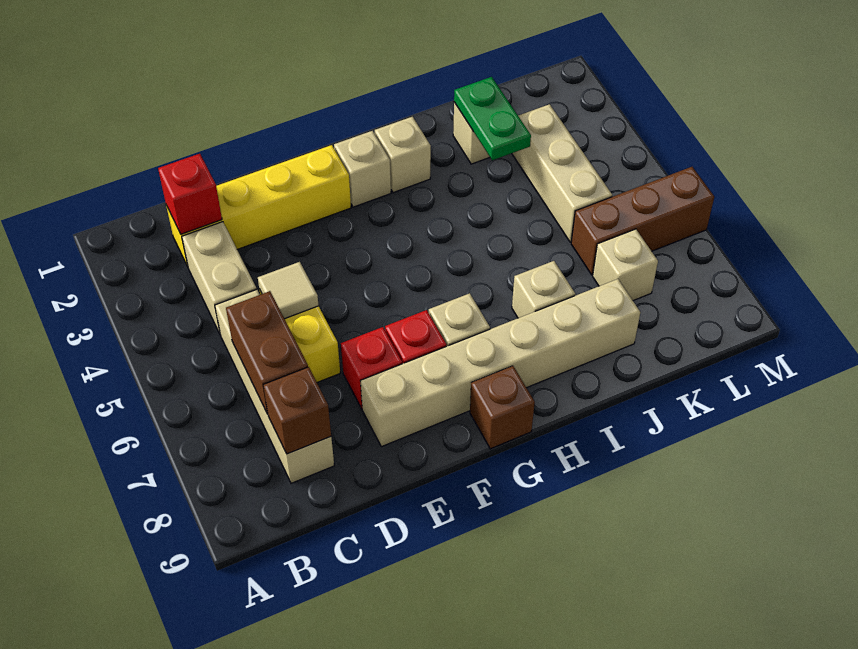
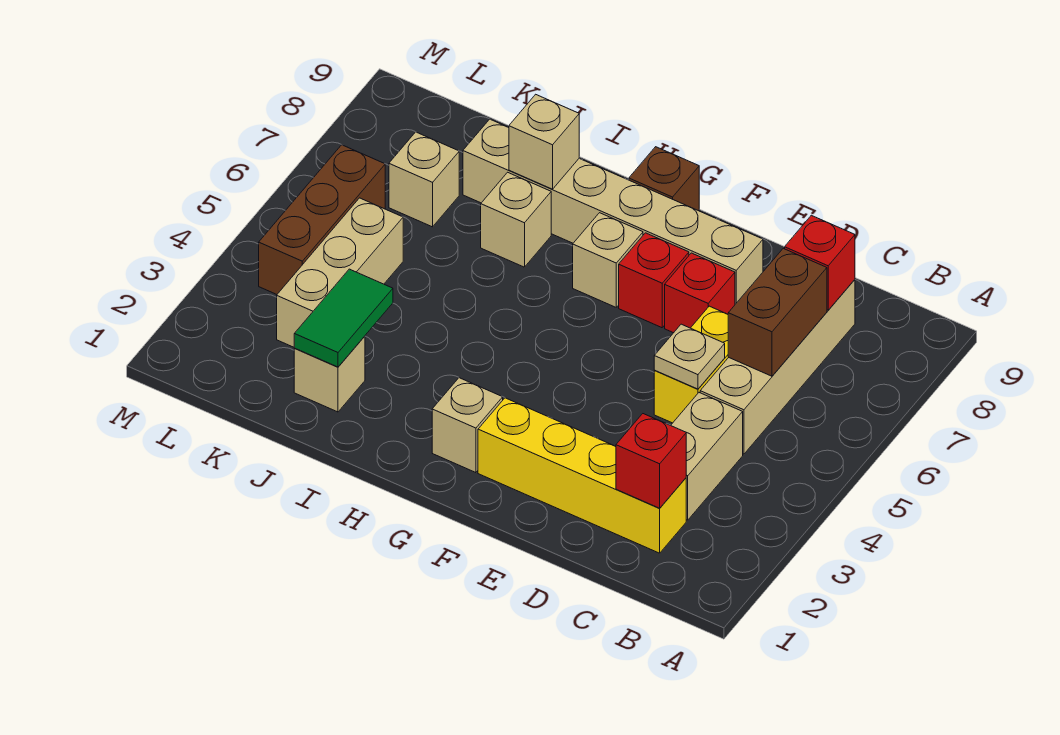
brown brick C8 level 2 -> red brick C8 level 2
tan tile D5 level 2 -> tan plate D5 level 2
tan brick H2 level 1 -> tan brick I8 level 2
green plate J2:J3 level 2 -> green tile J2:J3 level 2
brown brick K6:M6 level 1 -> brown brick L4:L6 level 1

